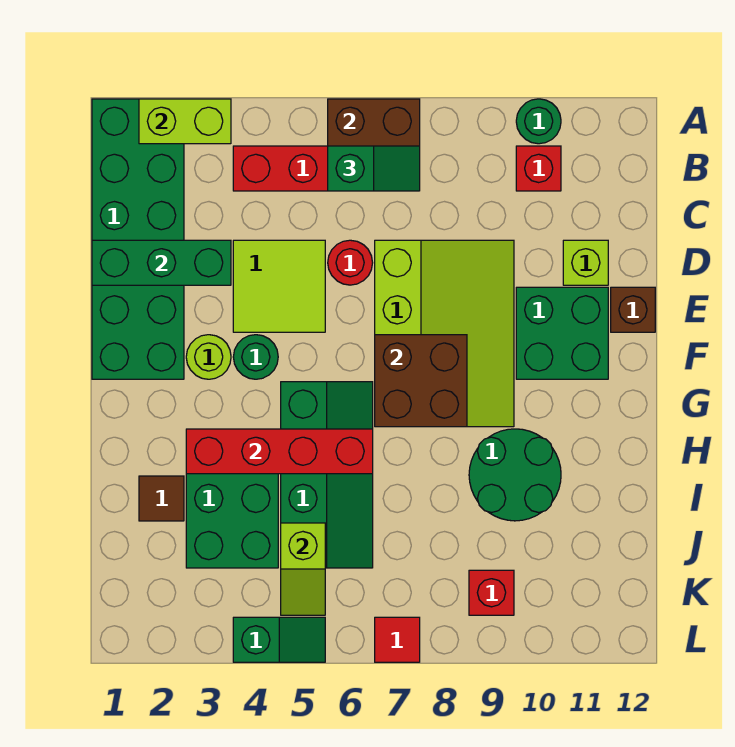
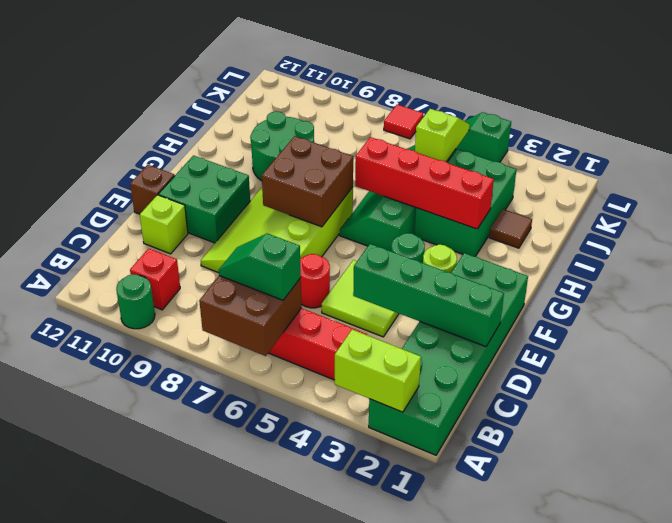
green brick D1:D3 level 2 -> green brick D1:D4 level 2
red brick K9 level 1 -> none

